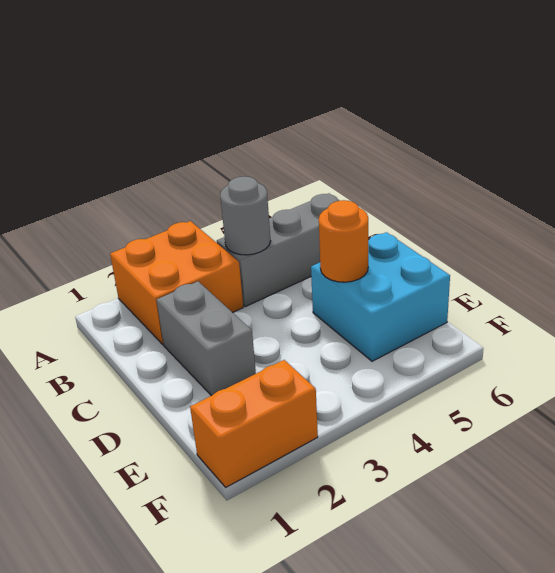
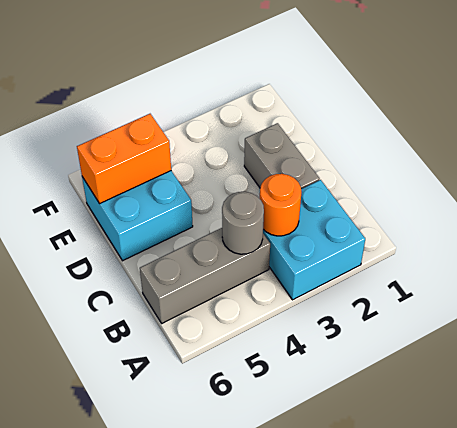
orange brick A2:B3 level 1 -> cyan brick A2:B3 level 1
orange round brick D5 level 2 -> orange round brick B3 level 2
orange brick F1:F2 level 1 -> orange brick E5:E6 level 2

